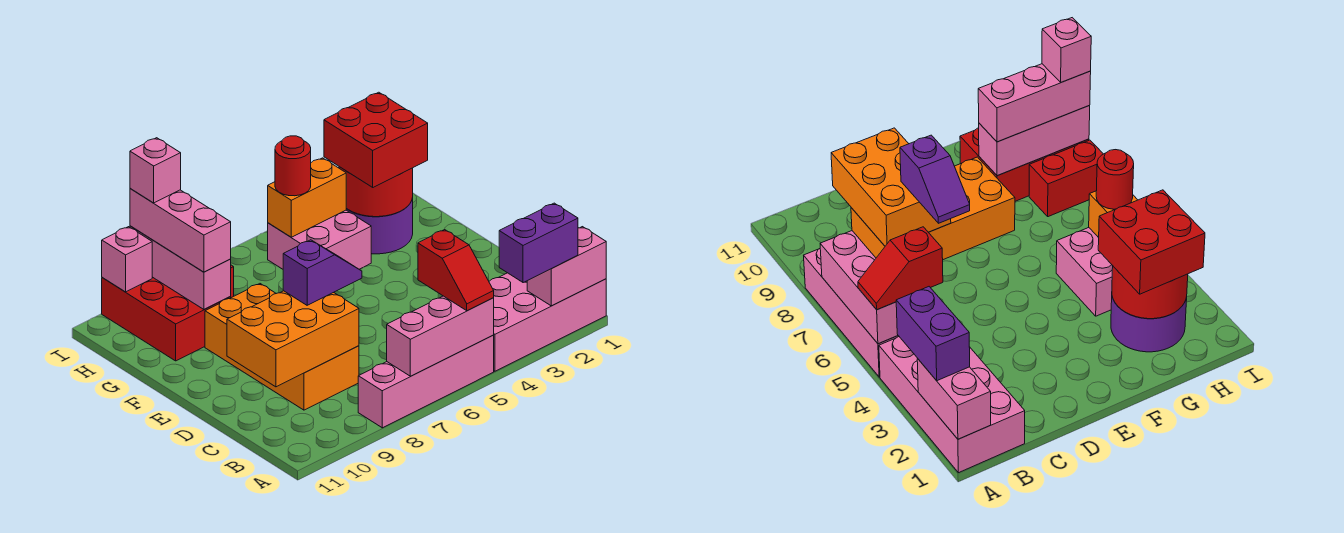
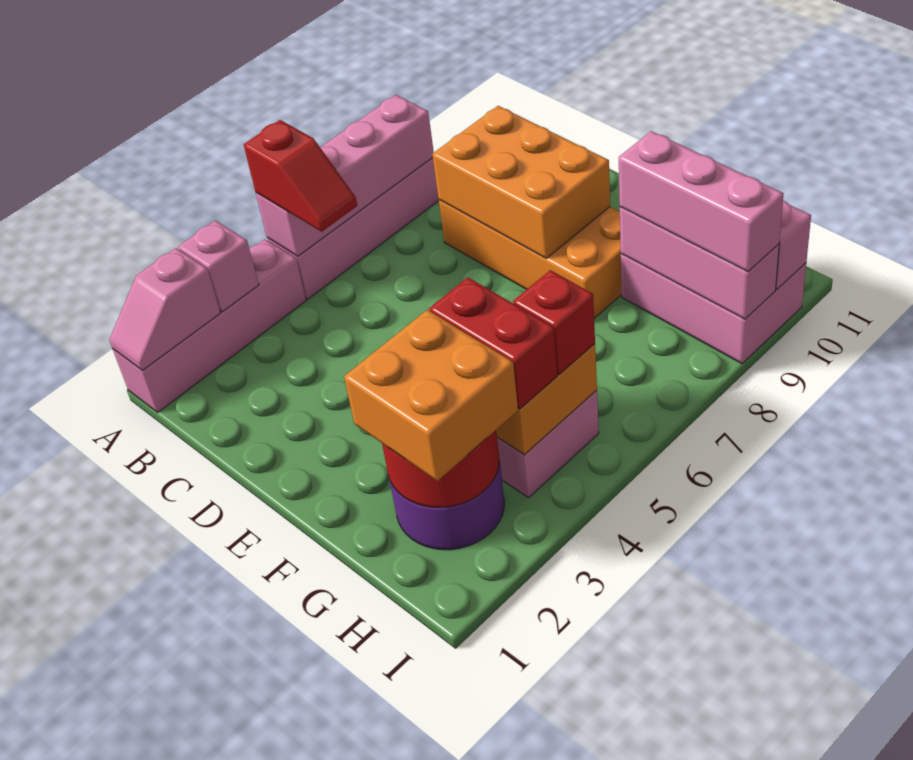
pink brick A1:B4 level 1 -> pink brick A1:A4 level 1
pink brick A1:A2 level 2 -> pink slope A1:A2 level 2 top 2
purple brick A2:A3 level 3 -> none
pink brick A5:A7 level 2 -> pink brick A5:A8 level 2
red slope A5:B5 level 3 top B -> red slope A5:B5 level 3 top A
orange brick C8:D10 level 2 -> orange brick C8:E9 level 2
purple slope D7:D8 level 3 top 8 -> none
red brick G2:H3 level 3 -> orange brick G2:H3 level 3
red brick G9:I10 level 1 -> pink brick G9:I10 level 1
red round brick H5 level 3 -> red brick H5 level 3
red brick H8:I8 level 1 -> red brick G4:H4 level 3
pink brick I9 level 4 -> pink brick A3 level 2

